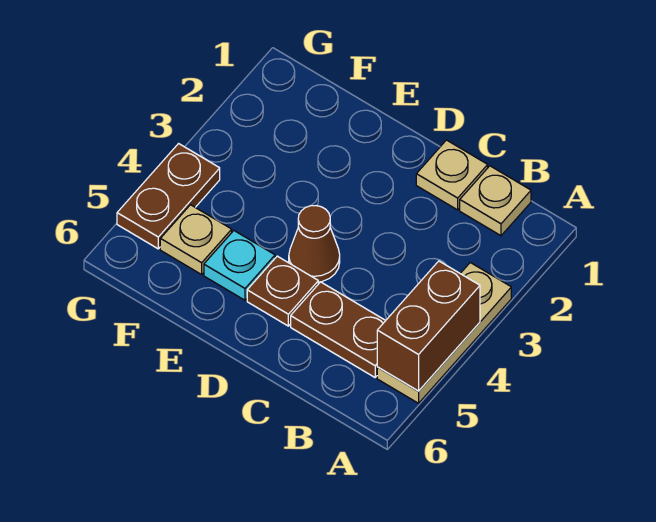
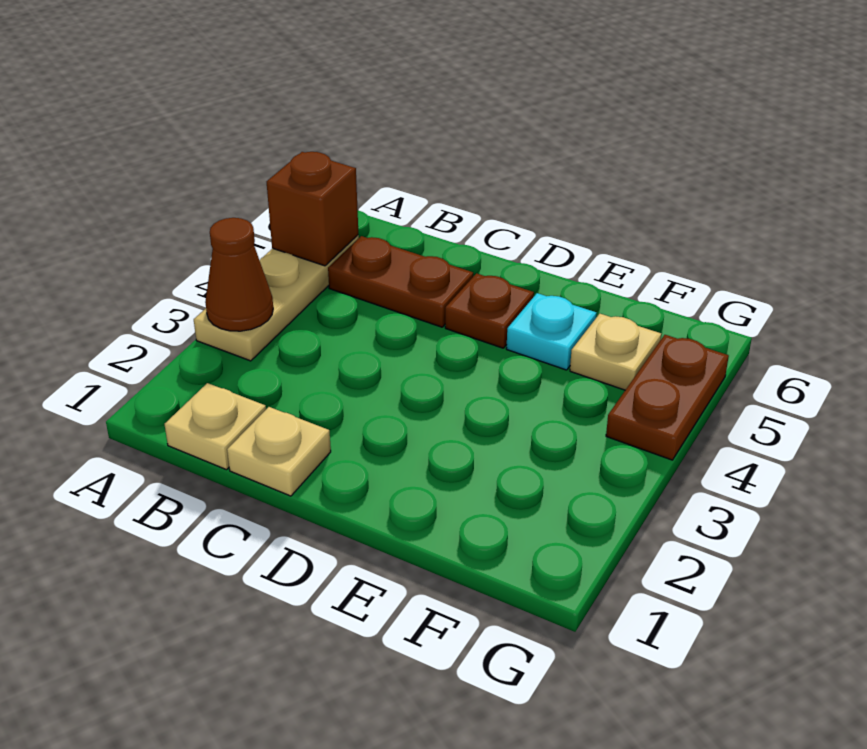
brown brick A4:A5 level 2 -> brown brick A5 level 2
brown cone D4 level 1 -> brown cone A3 level 2

